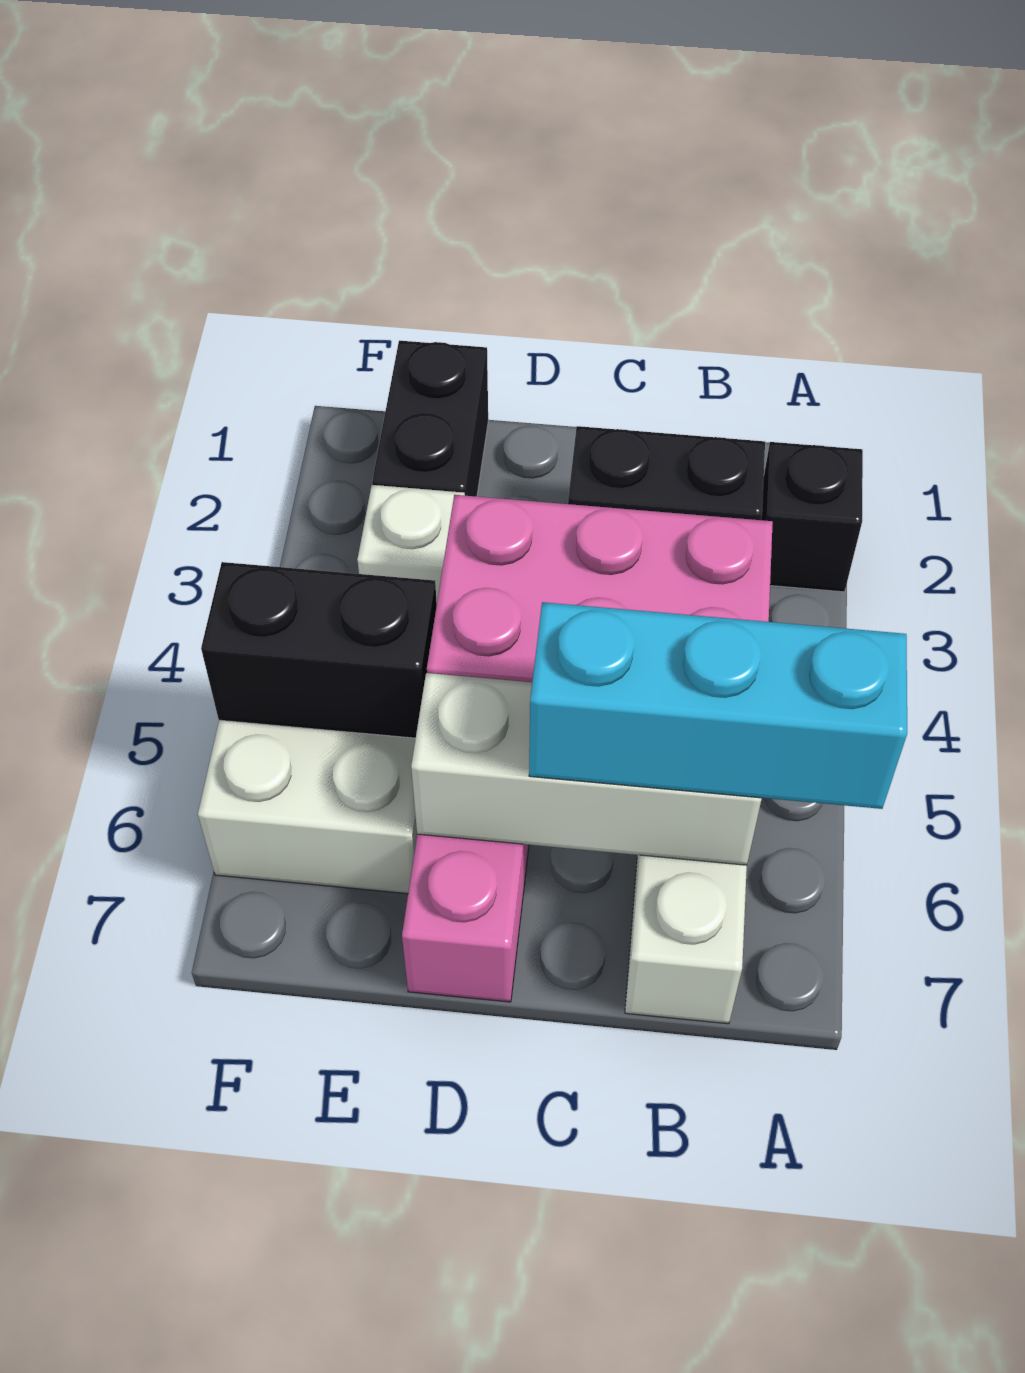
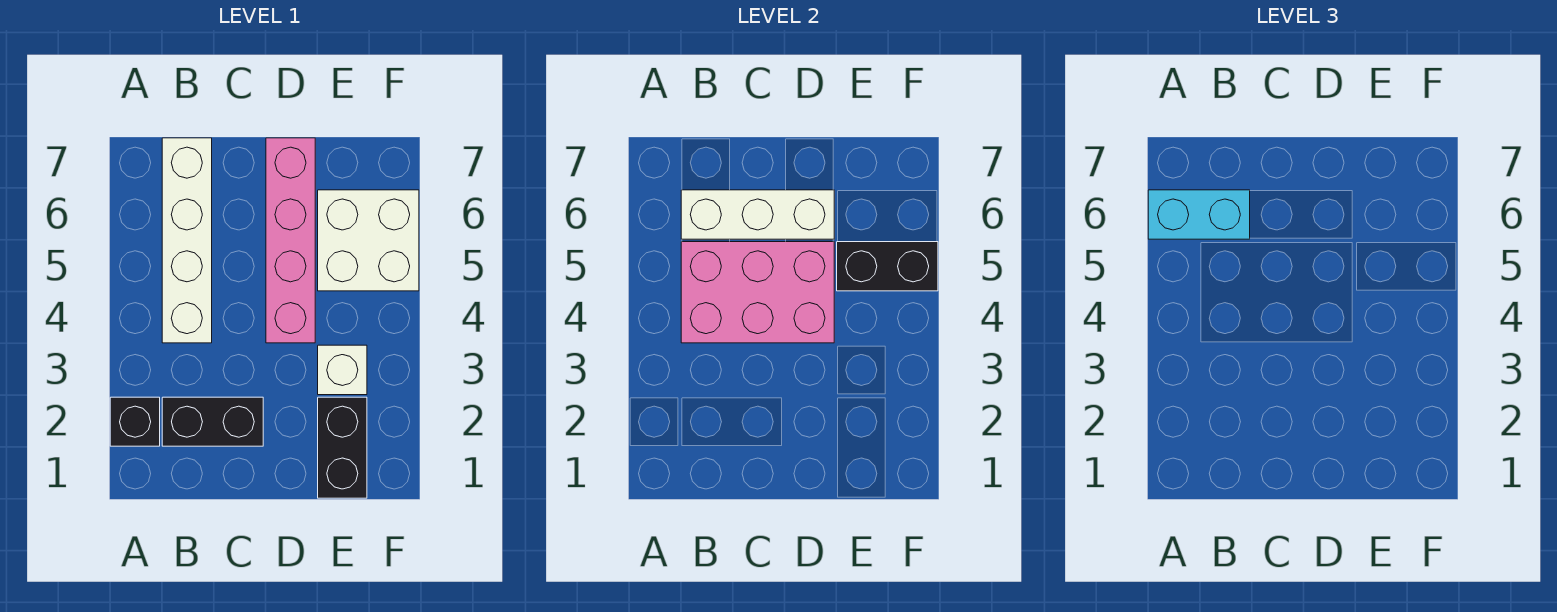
cyan brick A6:C6 level 3 -> cyan brick A6:B6 level 3

